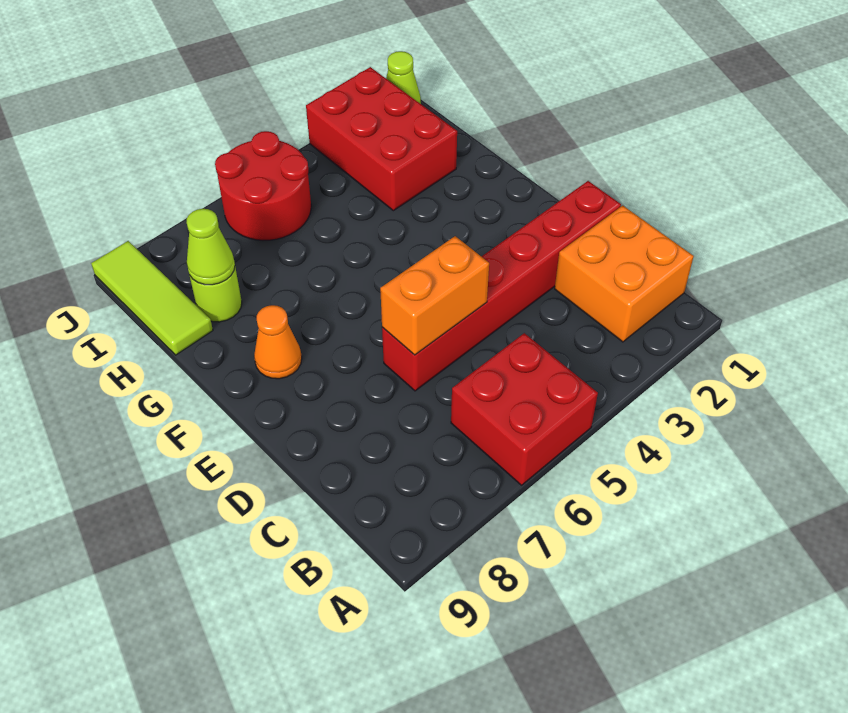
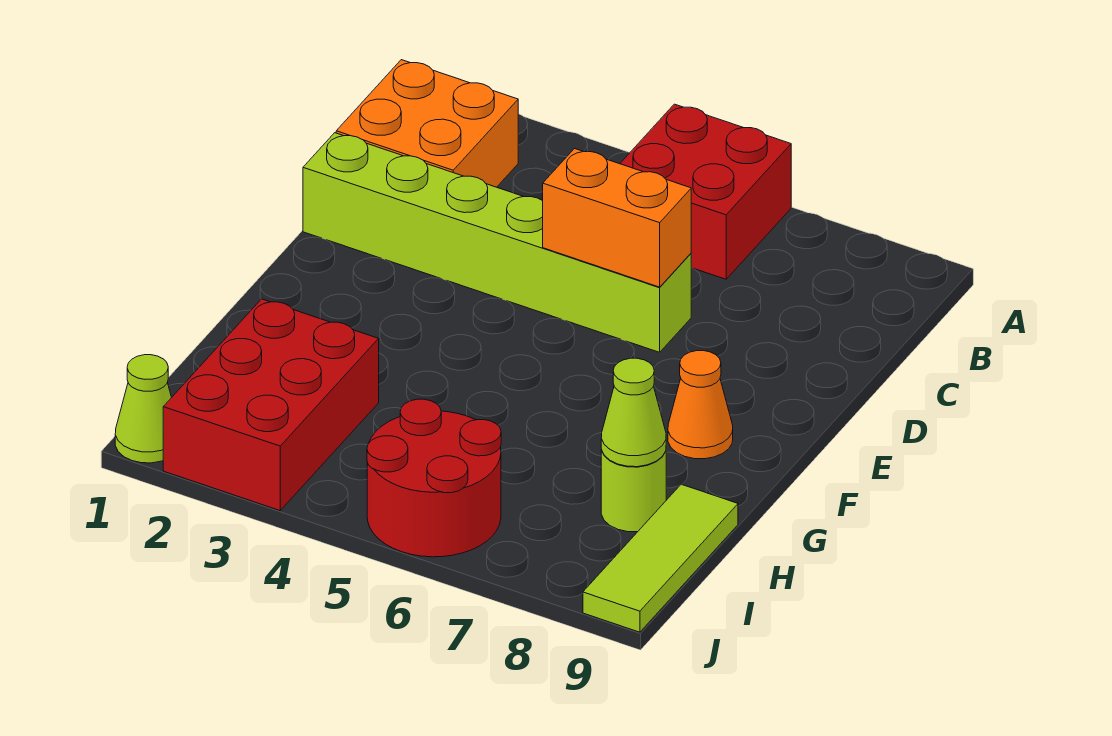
red brick D1:D6 level 1 -> lime brick D1:D6 level 1

